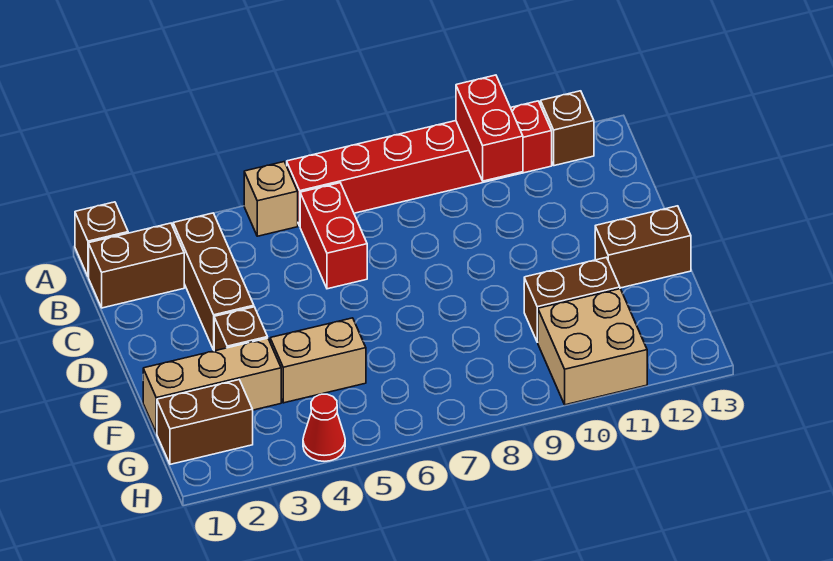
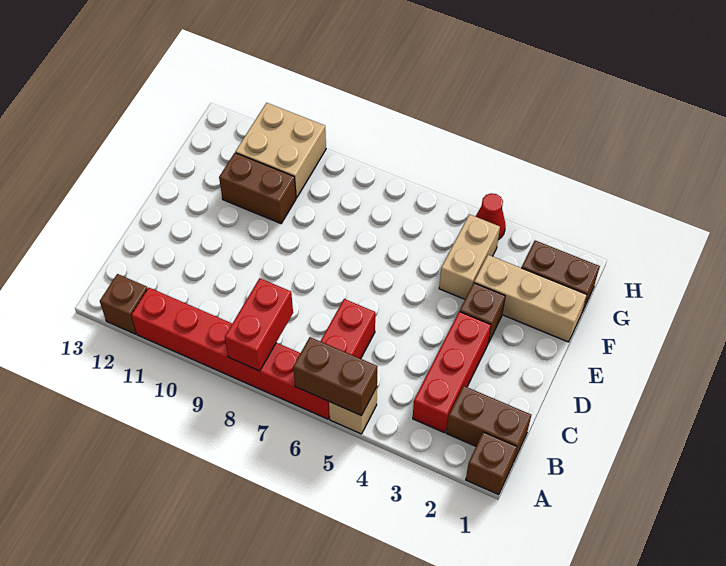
red brick A10:B10 level 2 -> red brick A8:B8 level 2
brown brick B3:D3 level 1 -> red brick B3:D3 level 1
brown brick E12:E13 level 1 -> brown brick A5:A6 level 2
tan brick F4:F5 level 1 -> tan brick F4:G4 level 1

